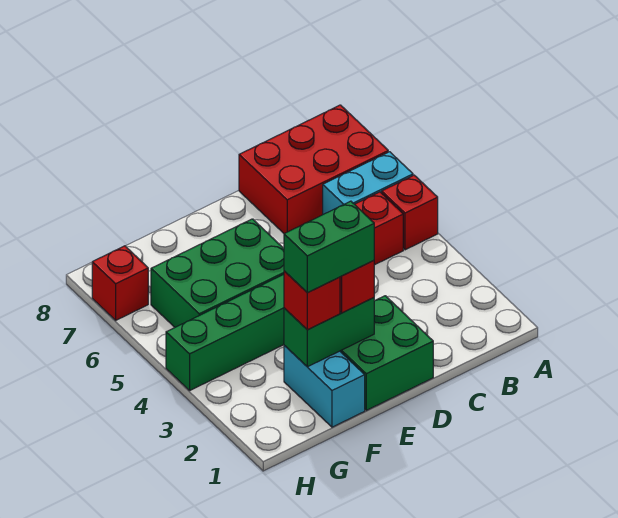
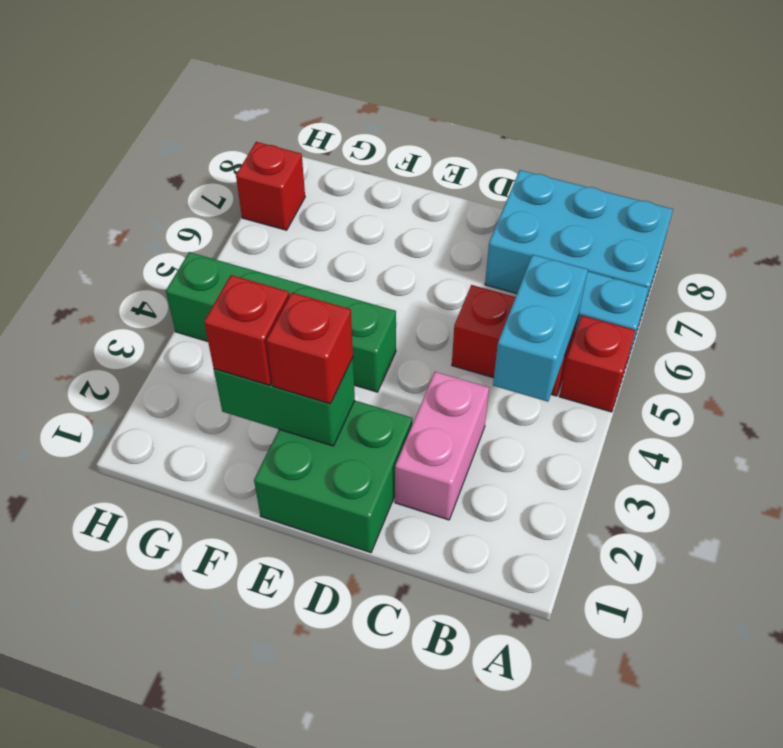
red brick A7:C8 level 1 -> cyan brick A7:C8 level 1
none -> pink brick C2:C3 level 1
green brick E2:F2 level 4 -> none
green brick E5:G6 level 1 -> none
cyan brick F1:F2 level 1 -> cyan brick B4:B5 level 2

